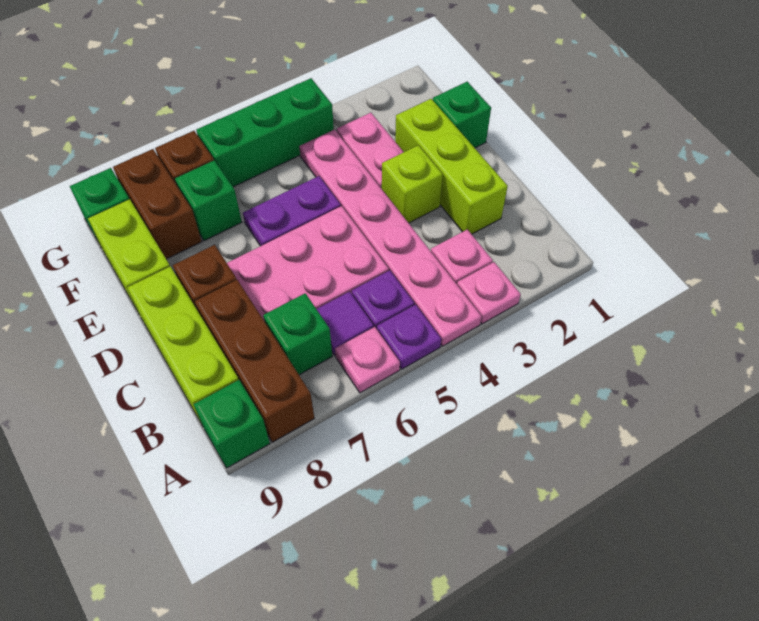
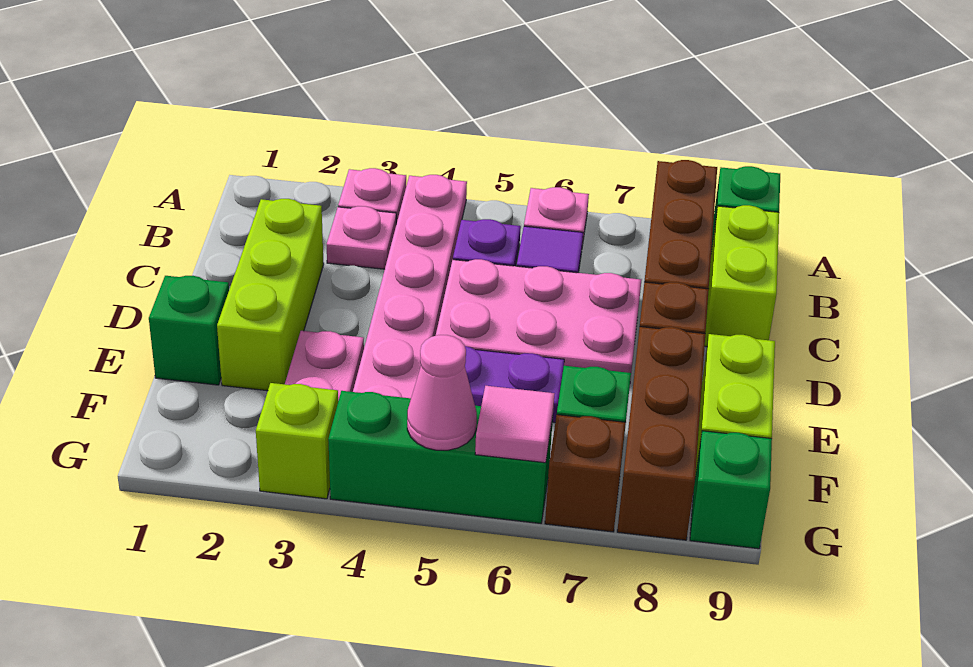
purple plate A5 level 1 -> none
green brick B7 level 1 -> none
lime brick B9:D9 level 1 -> lime brick B9:C9 level 1
lime brick D3 level 1 -> lime brick G3 level 1
brown brick F8:G8 level 1 -> brown brick E8:G8 level 1
none -> pink cone G5 level 2
none -> pink tile G6 level 2

